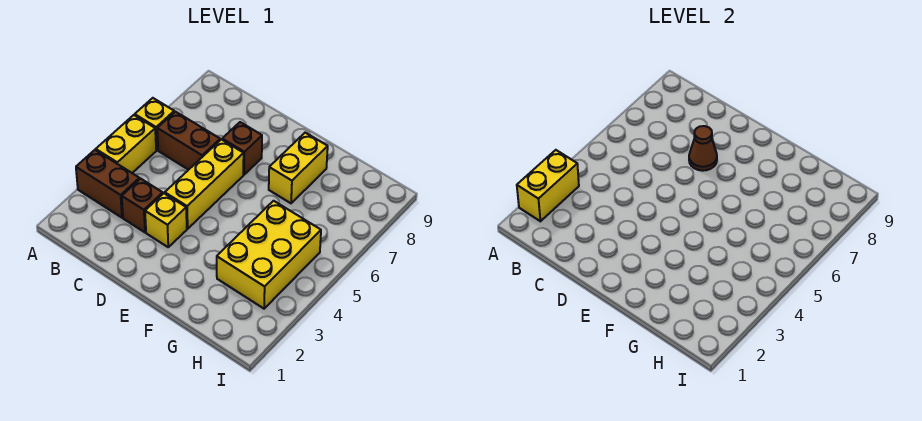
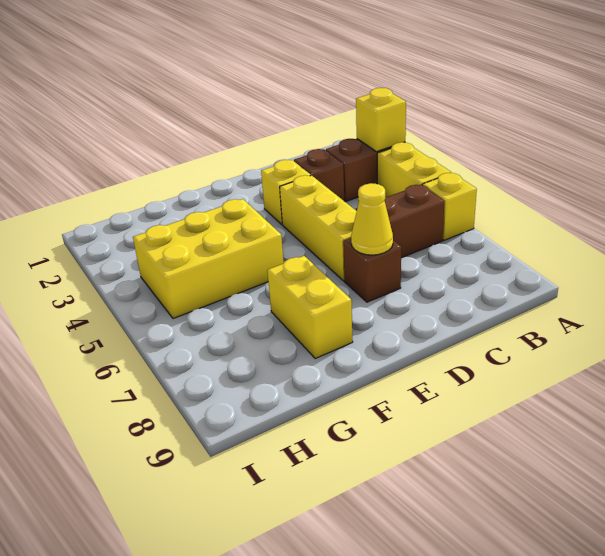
yellow brick A2:A3 level 2 -> yellow brick A3 level 2
brown cone D7 level 2 -> yellow cone D7 level 2
yellow brick G3:H5 level 1 -> yellow brick F4:H5 level 1

